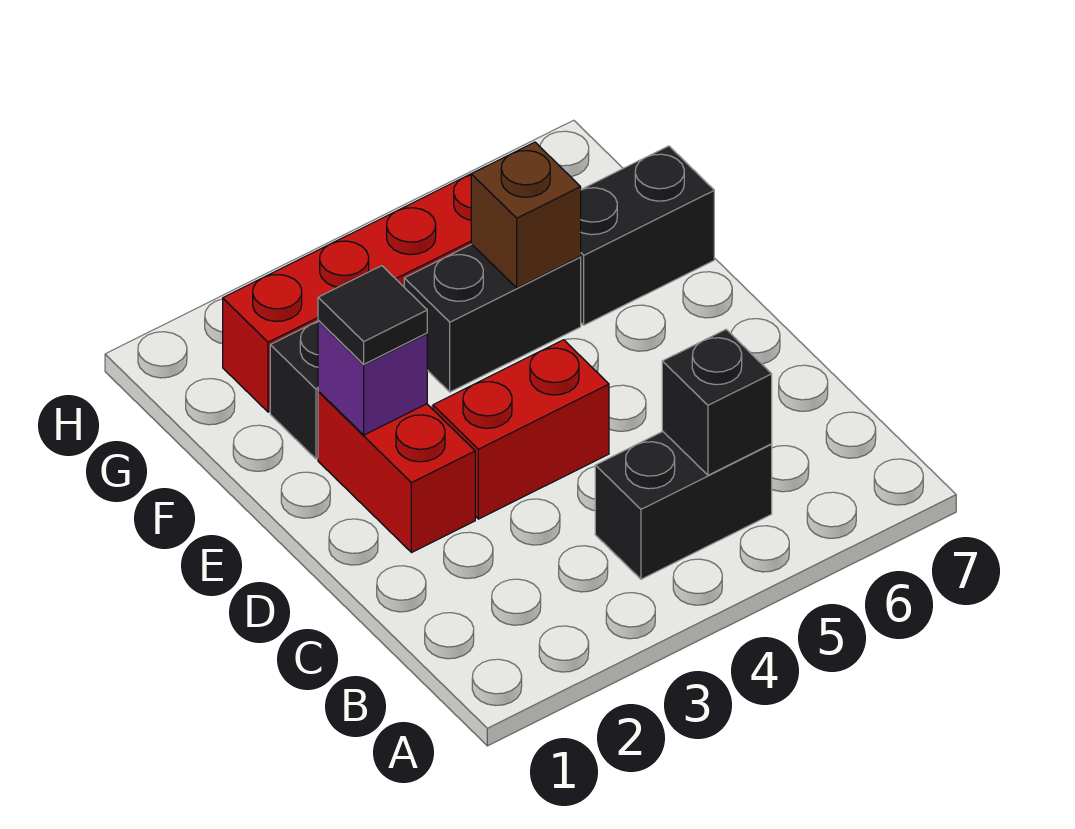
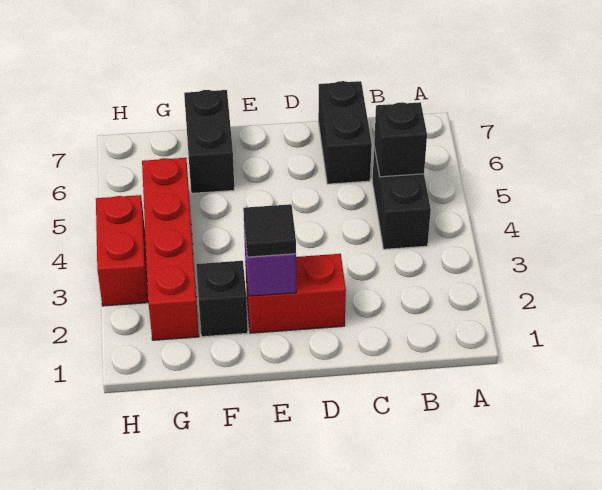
red brick D3:D4 level 1 -> red brick H3:H4 level 1
black brick F4:F5 level 1 -> black brick C6:C7 level 1
brown brick F5 level 2 -> none

